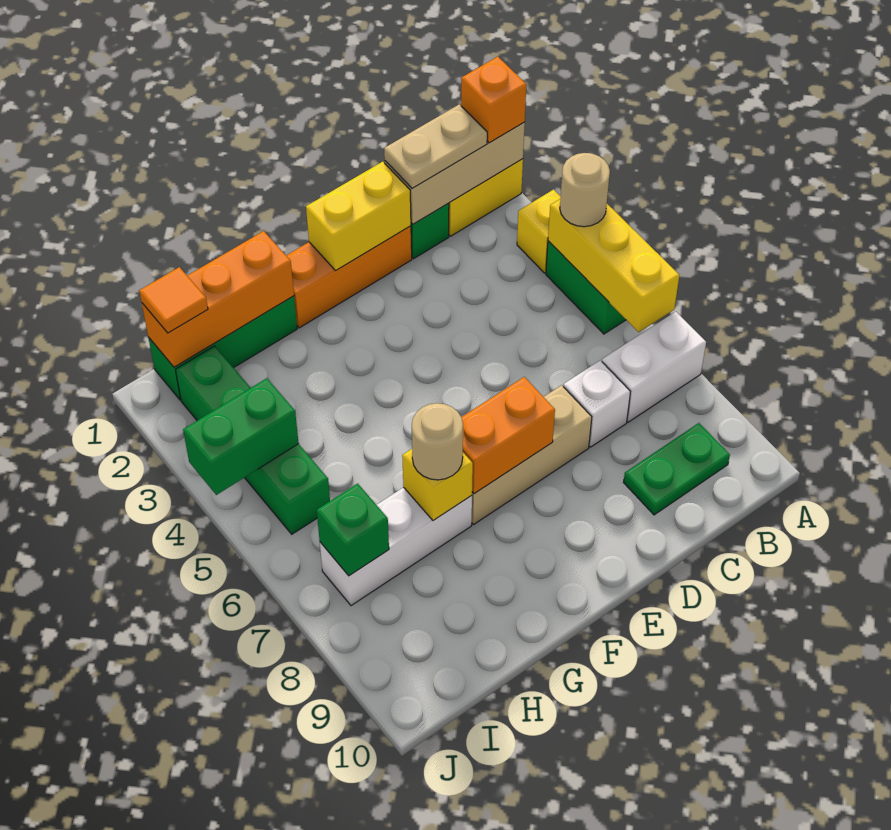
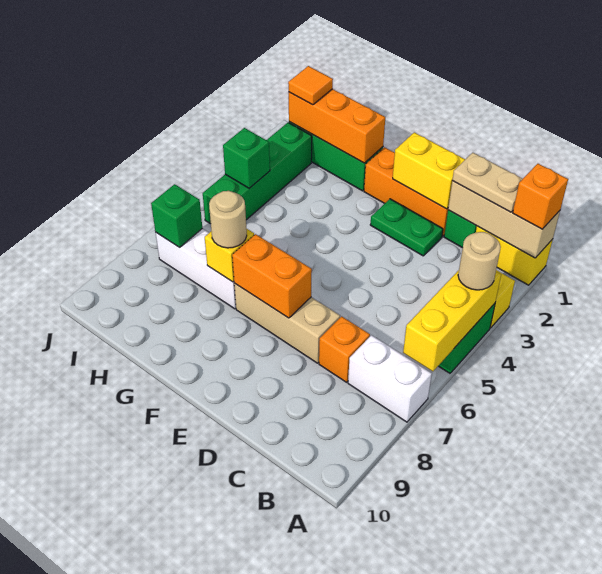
green plate B9:C9 level 1 -> green plate D2:E2 level 1
white brick C7 level 1 -> orange brick C7 level 1
green brick I4:J4 level 2 -> green brick I4 level 2

